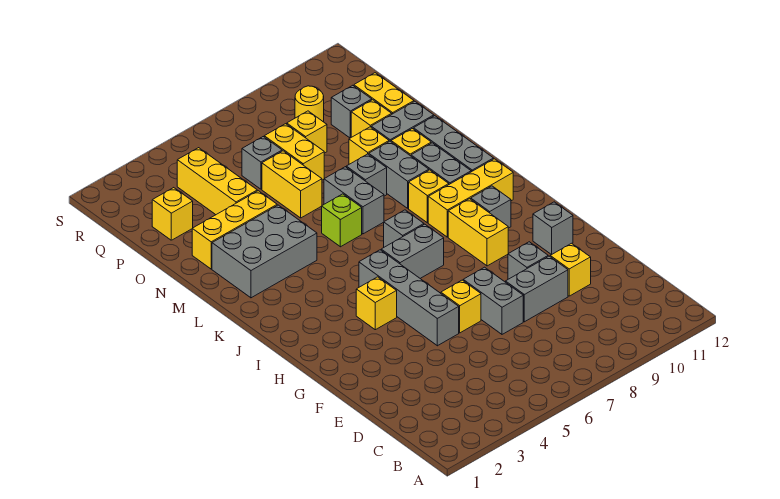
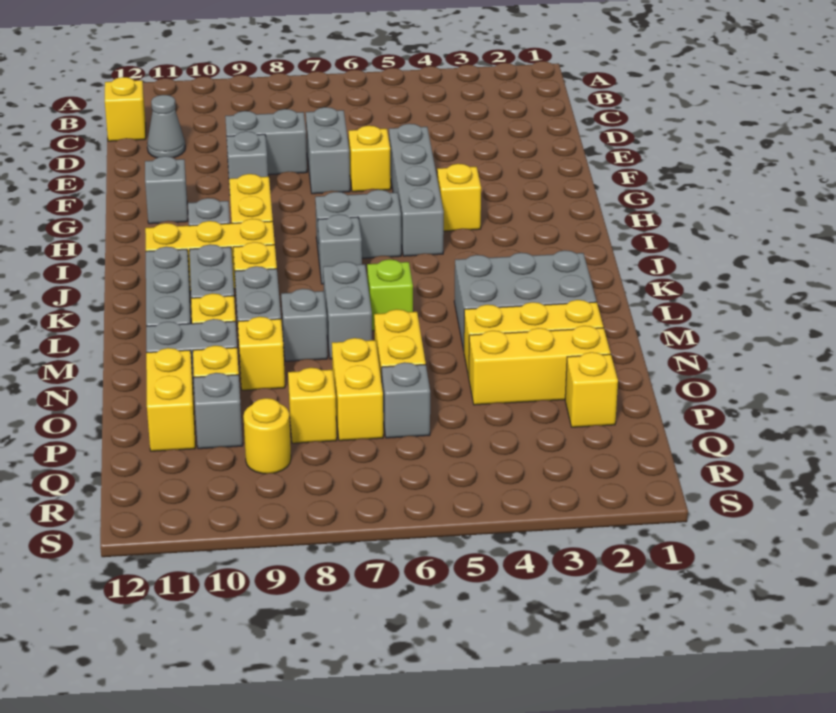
none -> grey cone D11 level 1
yellow brick E10 level 1 -> yellow brick C12 level 1
yellow brick O4:Q4 level 1 -> yellow brick O2:O4 level 1

